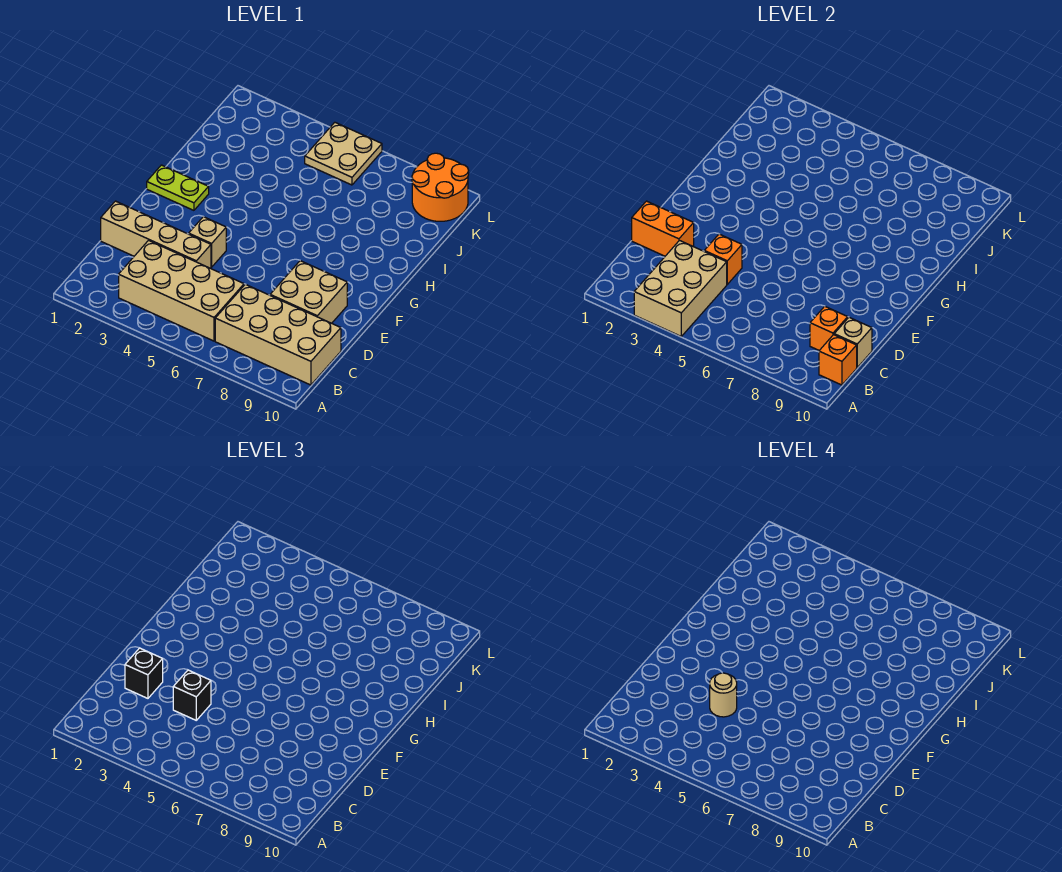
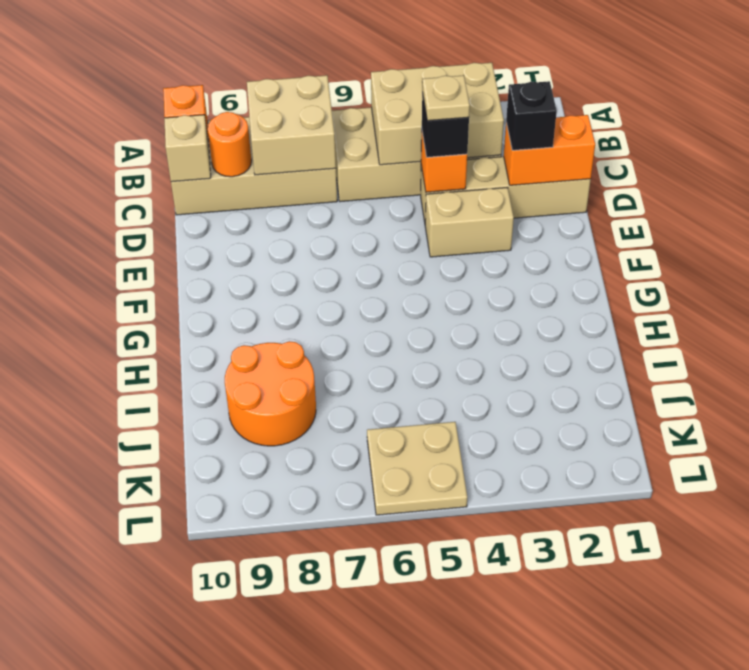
tan brick A3:C4 level 2 -> tan brick B3:C5 level 2
orange brick C9 level 2 -> orange round brick C9 level 2
tan round brick D4 level 4 -> tan plate D4 level 4
tan brick D8:E9 level 1 -> tan brick B7:C8 level 2
tan brick E4 level 1 -> tan brick E3:E4 level 1
lime plate G1:G2 level 1 -> none
orange round brick K9:L10 level 1 -> orange round brick I8:J9 level 1

